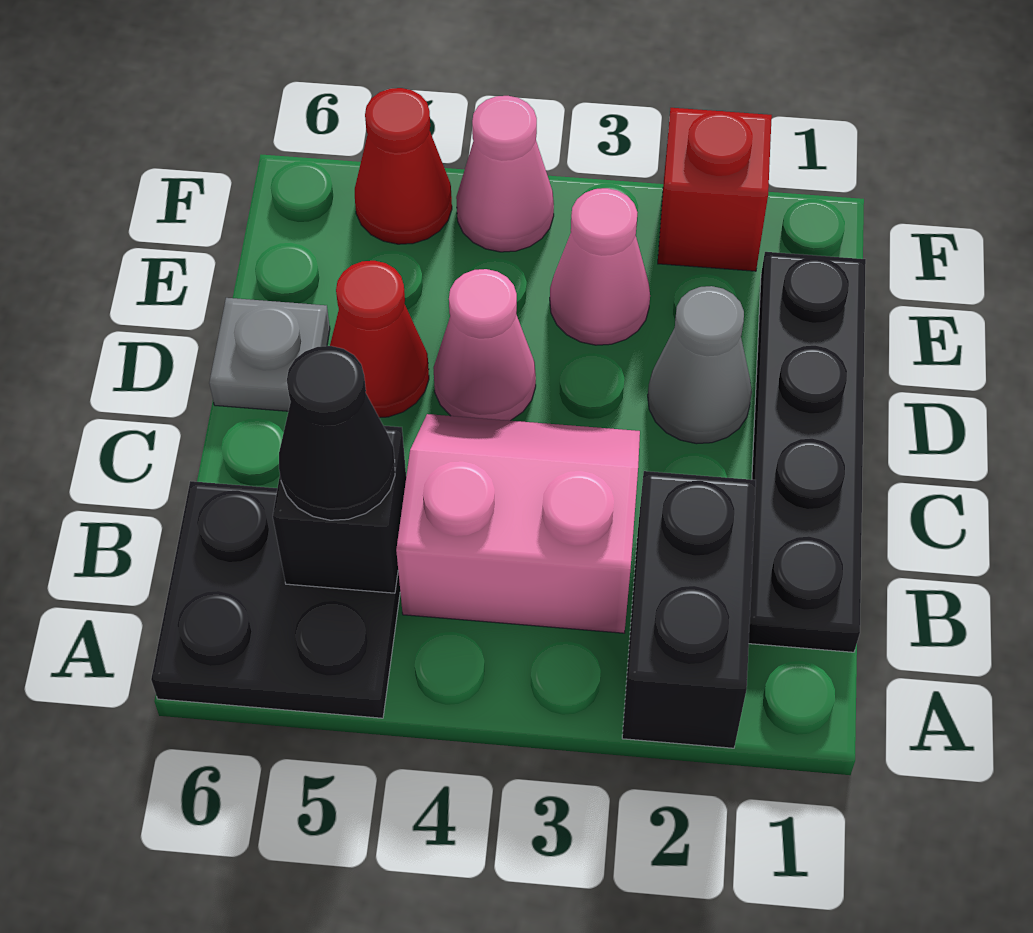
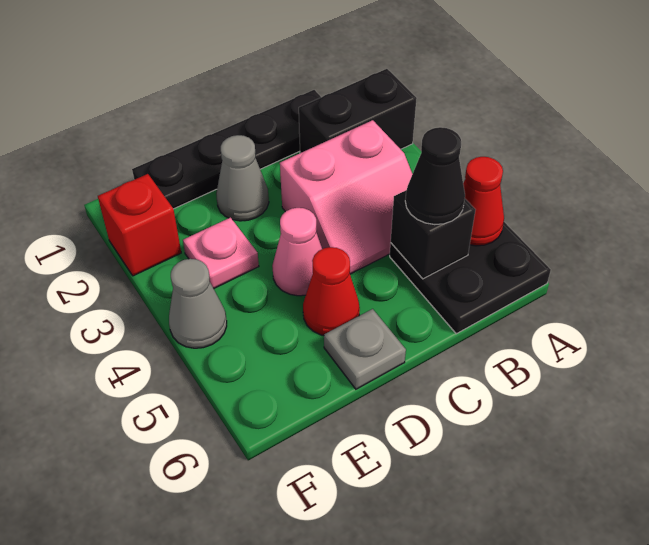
pink slope B3:C4 level 1 top B -> pink slope B3:C4 level 1 top 3
pink cone E3 level 1 -> pink plate E3 level 1
pink cone F4 level 1 -> grey cone F4 level 1
red cone F5 level 1 -> red cone A5 level 2

